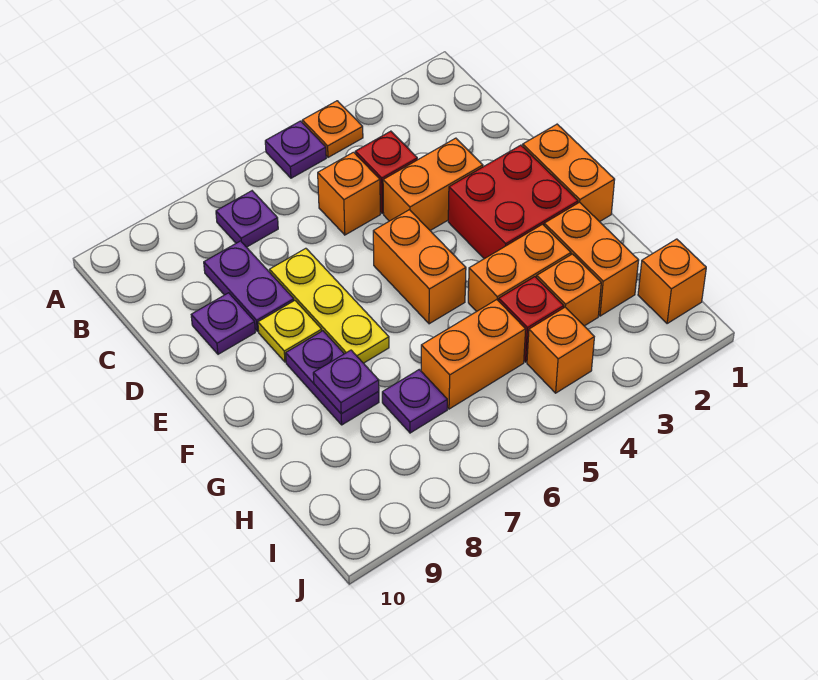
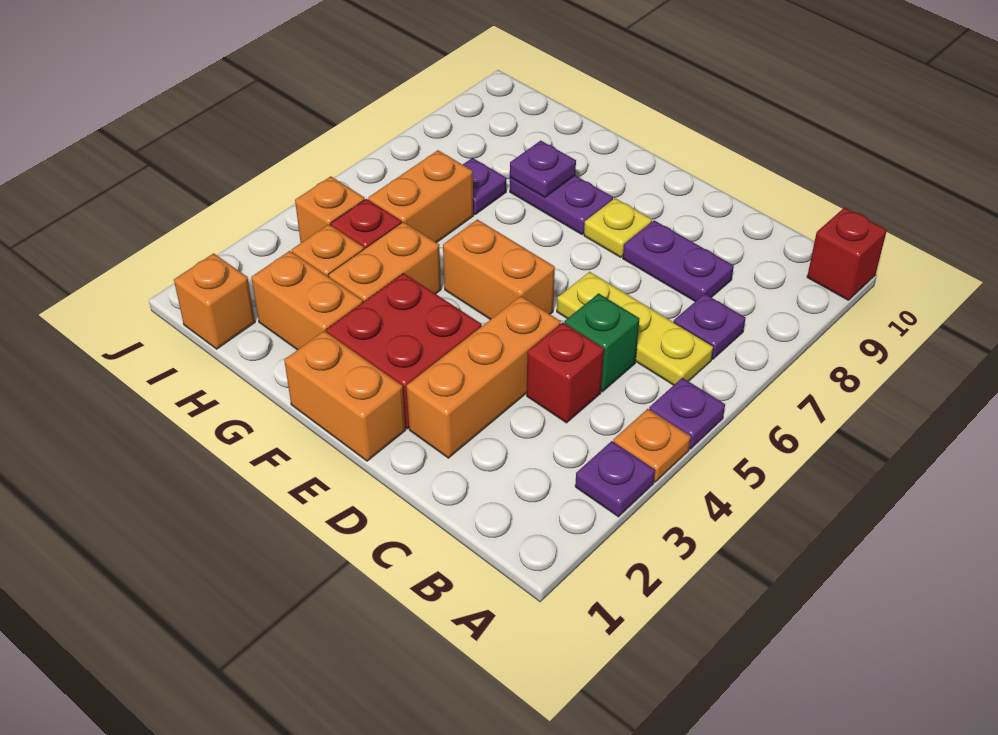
none -> red brick A10 level 1
orange brick C5 level 1 -> green brick C5 level 1
orange brick D3:D4 level 1 -> orange brick D2:D4 level 1
yellow plate D7:F7 level 1 -> yellow plate B6:D6 level 1
purple plate D9 level 1 -> purple plate A3 level 1

